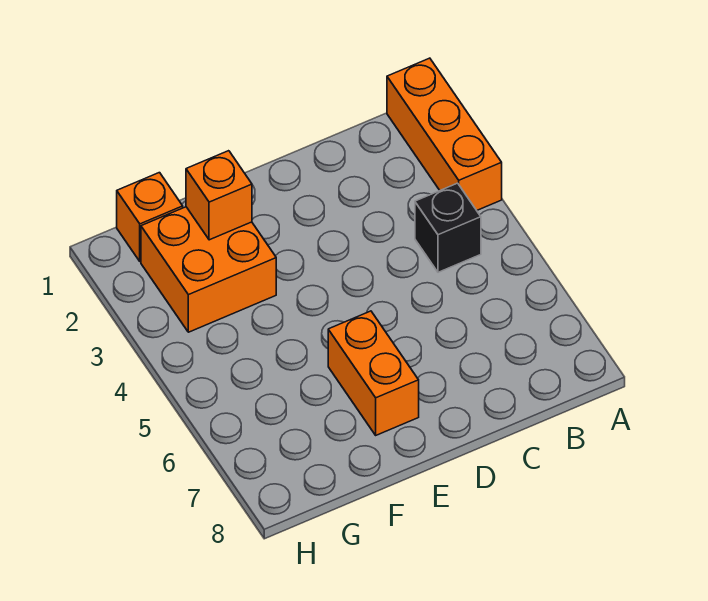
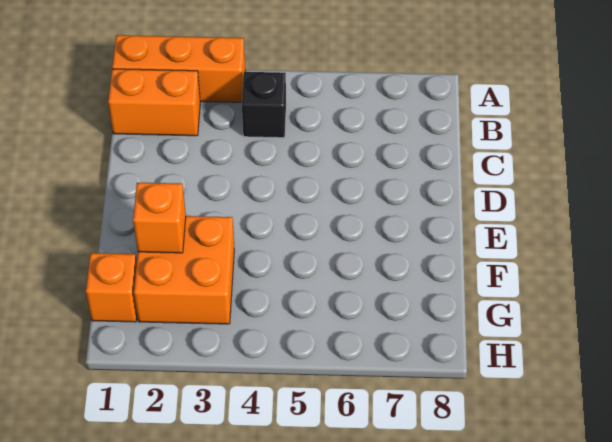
orange brick E6:E7 level 1 -> orange brick B1:B2 level 1

